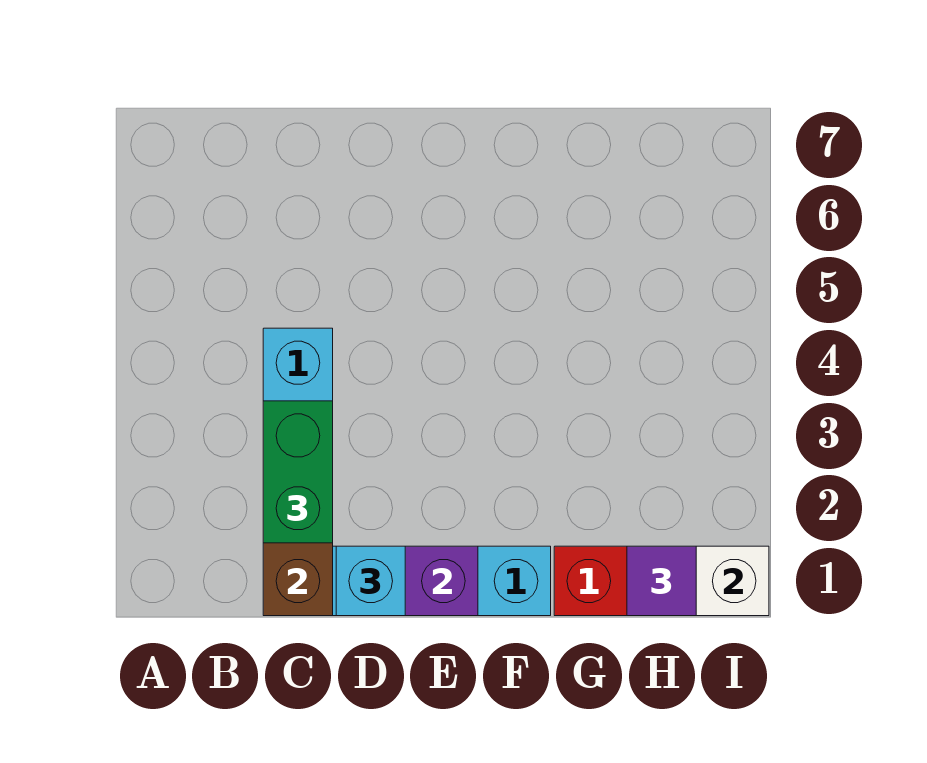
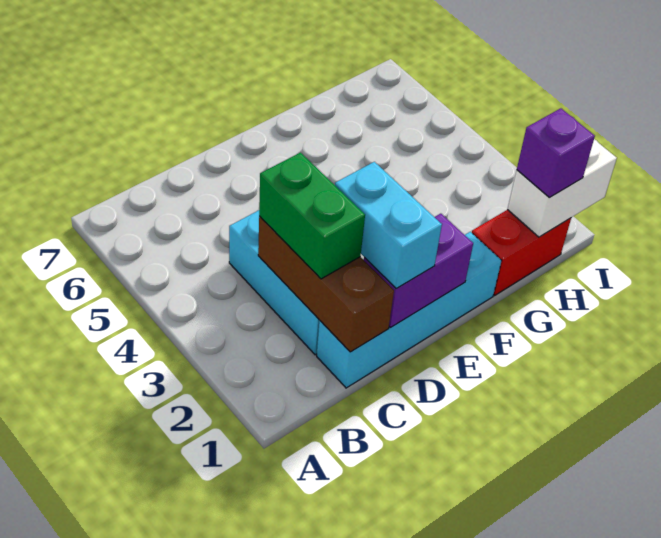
cyan brick D1 level 3 -> cyan brick D1:D2 level 3
purple tile H1 level 3 -> purple brick H1 level 3

